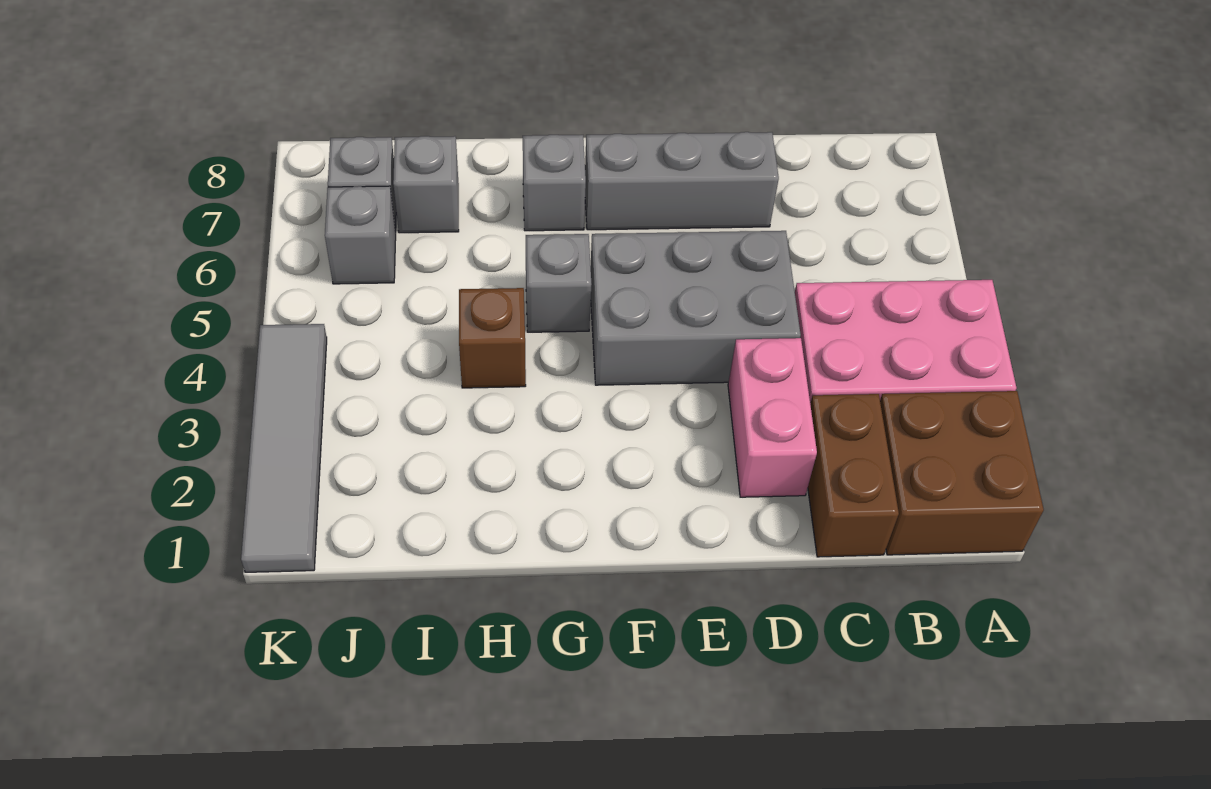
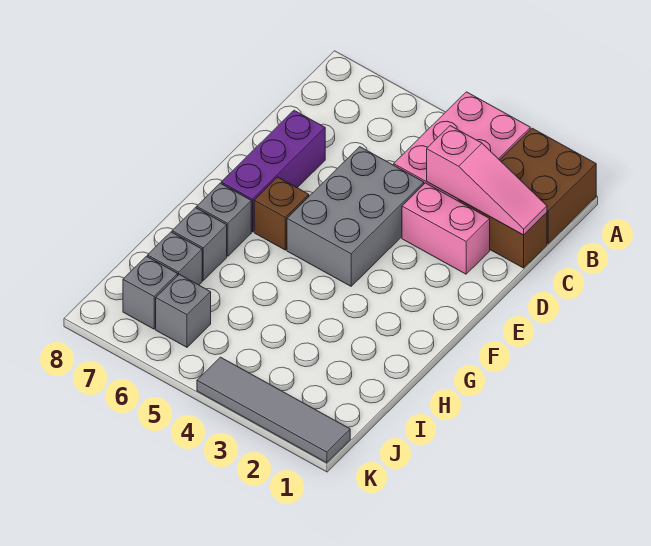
none -> pink slope C1:C3 level 2 top 3
grey brick D7:F7 level 1 -> purple brick D7:F7 level 1
grey brick G5 level 1 -> grey brick H7 level 1
brown brick H4 level 1 -> brown brick F6 level 1

